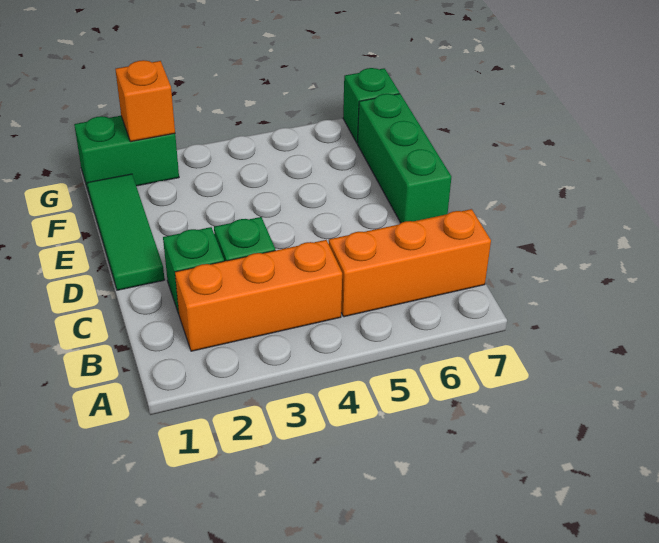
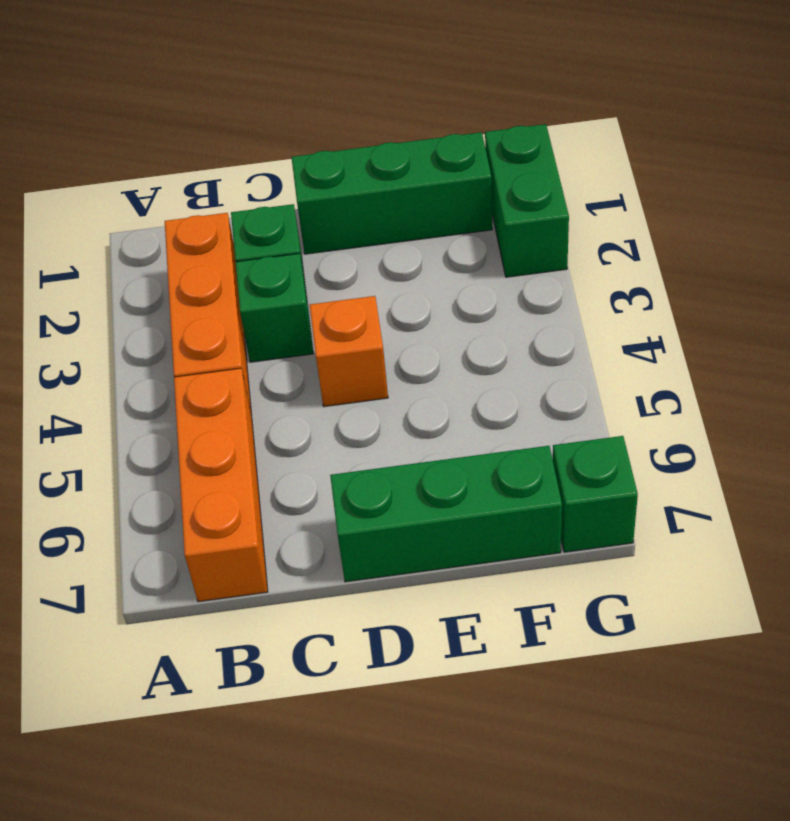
green tile D1:F1 level 1 -> green brick D1:F1 level 1
orange brick G2 level 2 -> orange brick D4 level 1

